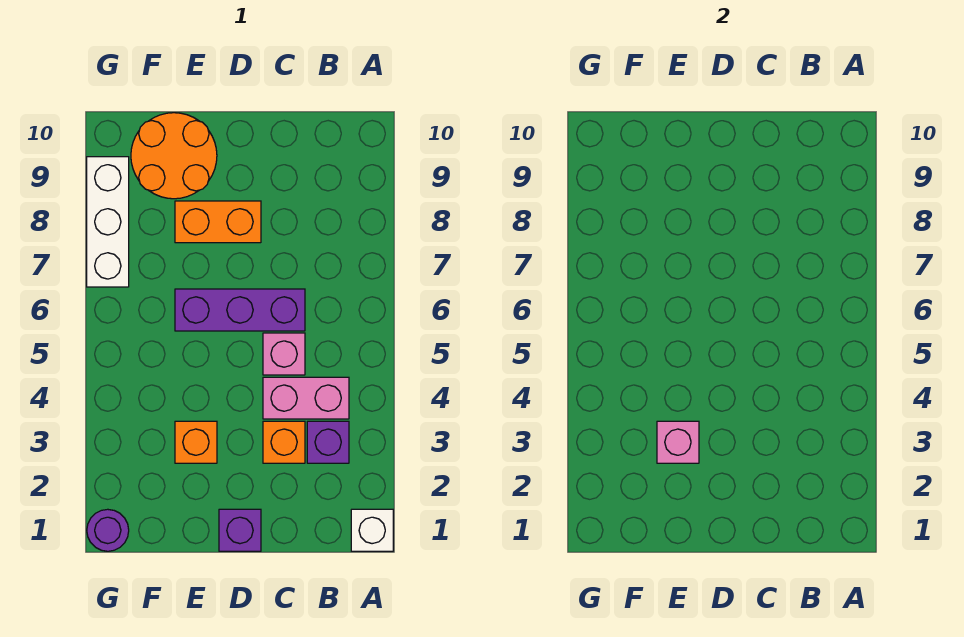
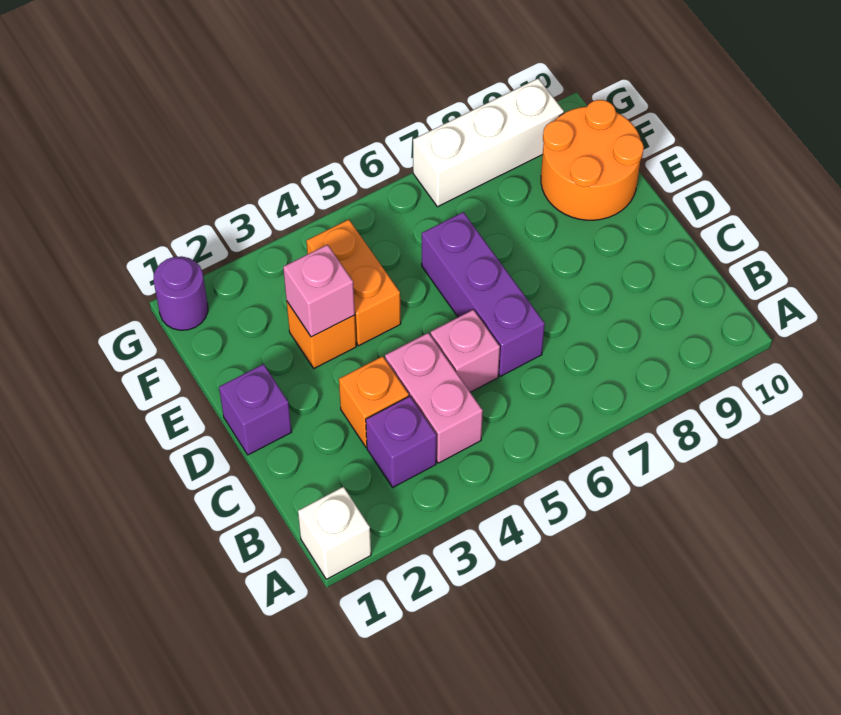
orange brick D8:E8 level 1 -> orange brick E4:F4 level 1

